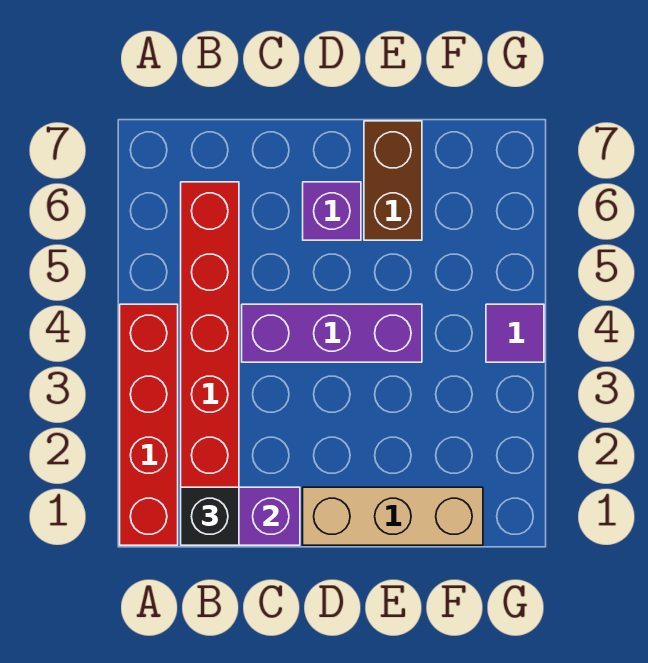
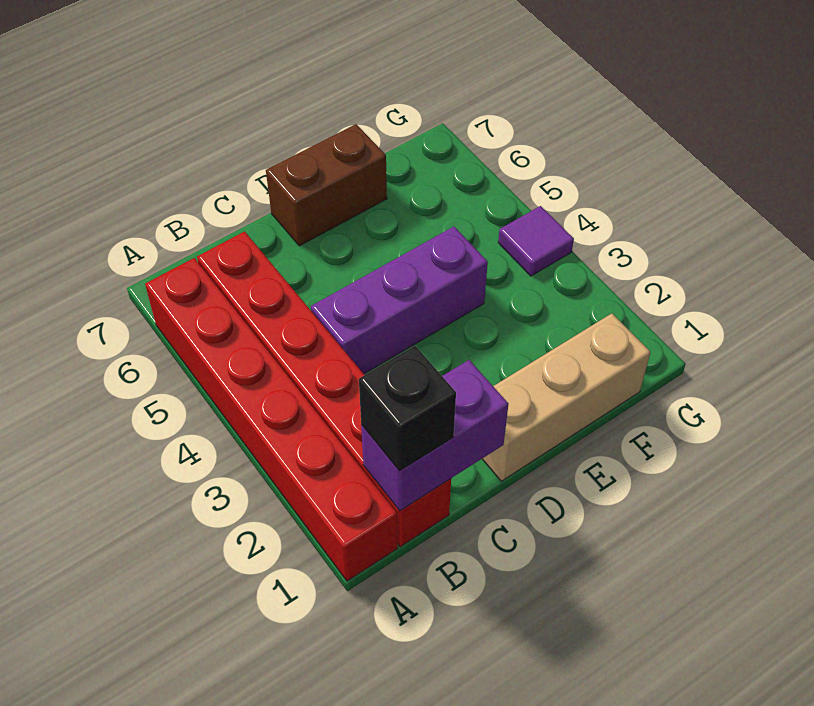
red brick A1:A4 level 1 -> red brick A1:A6 level 1
purple brick D6 level 1 -> none
brown brick E6:E7 level 1 -> brown brick D7:E7 level 1

